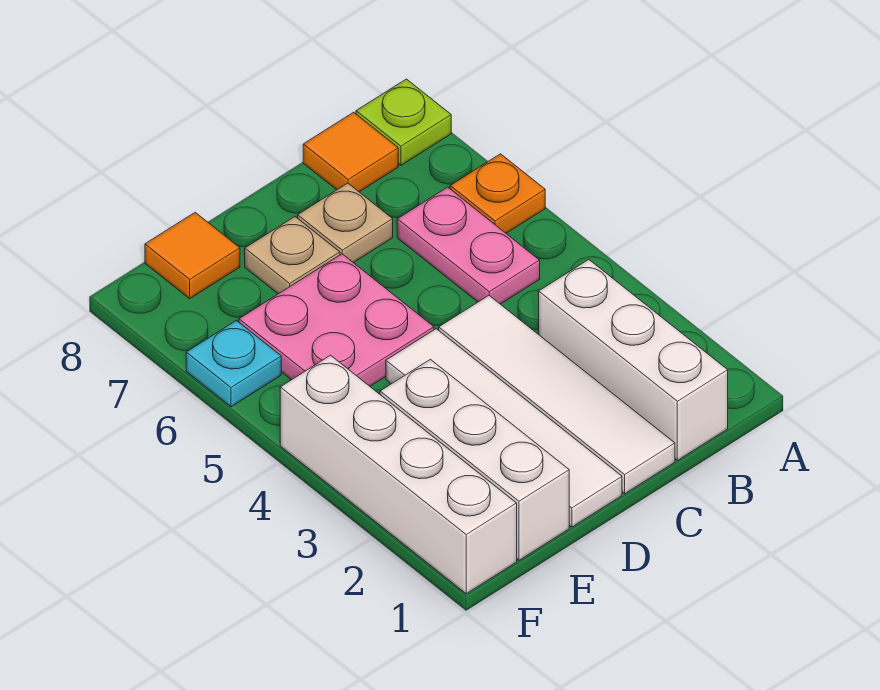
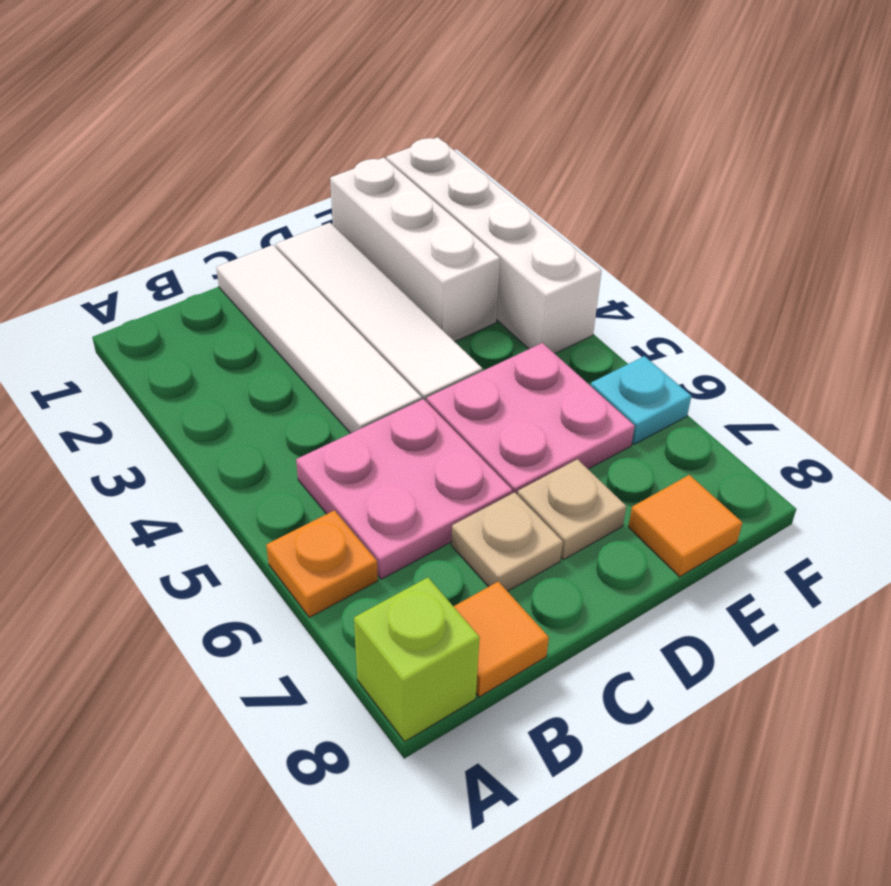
lime plate A8 level 1 -> lime brick A8 level 1
white brick B1:B3 level 1 -> none
pink plate B5:B6 level 1 -> pink plate B5:C6 level 1

